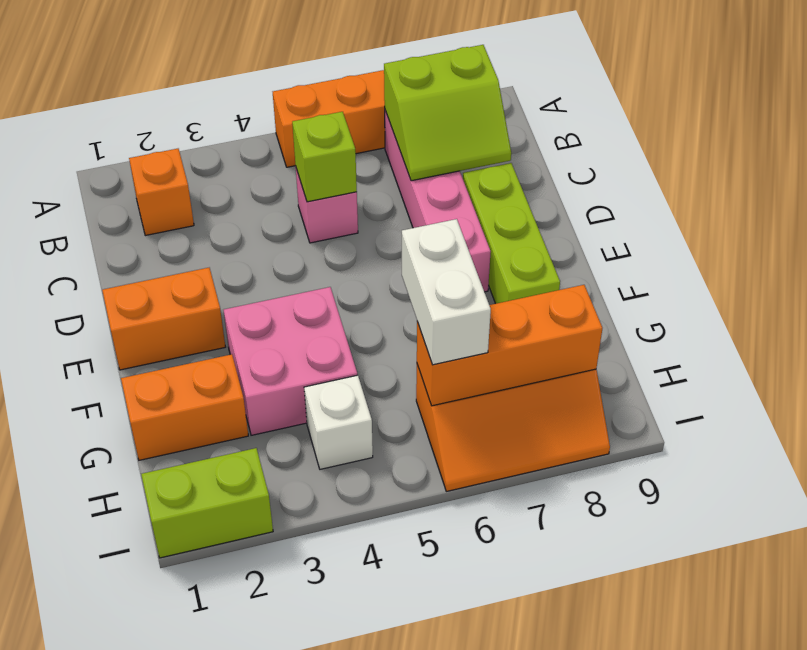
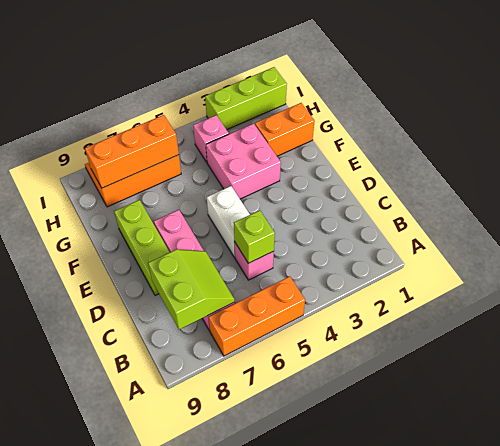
orange brick B2 level 1 -> none
lime slope B7:C8 level 2 top B -> lime slope B7:C8 level 2 top 8
orange brick E1:E2 level 1 -> none
white brick G6:H6 level 3 -> white brick D5:E5 level 1
white brick H4 level 1 -> pink brick H4 level 1
lime brick I1:I2 level 1 -> lime brick I1:I3 level 1

